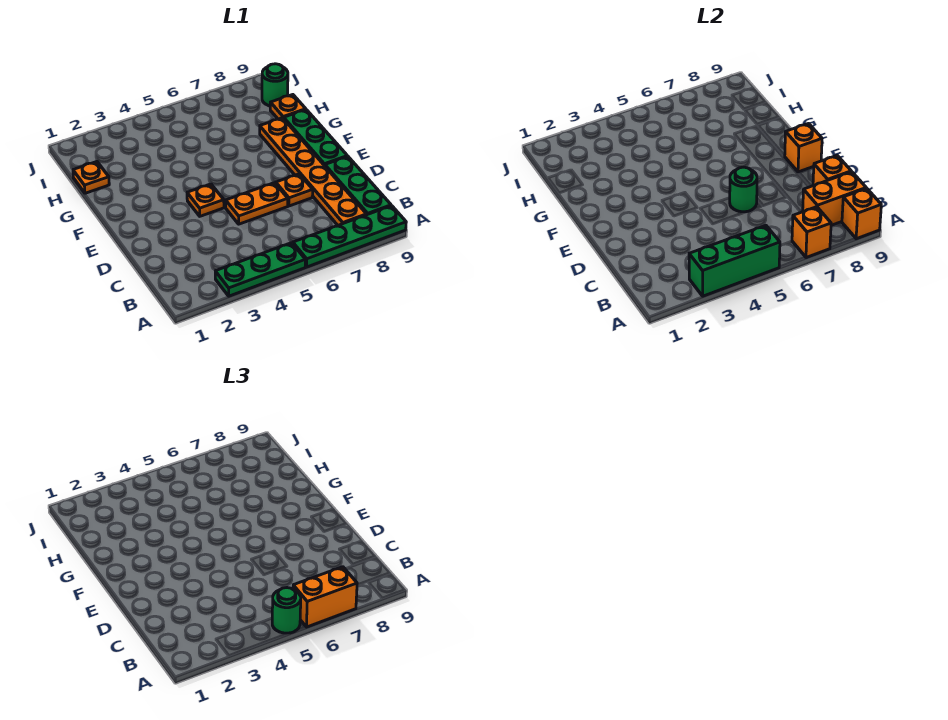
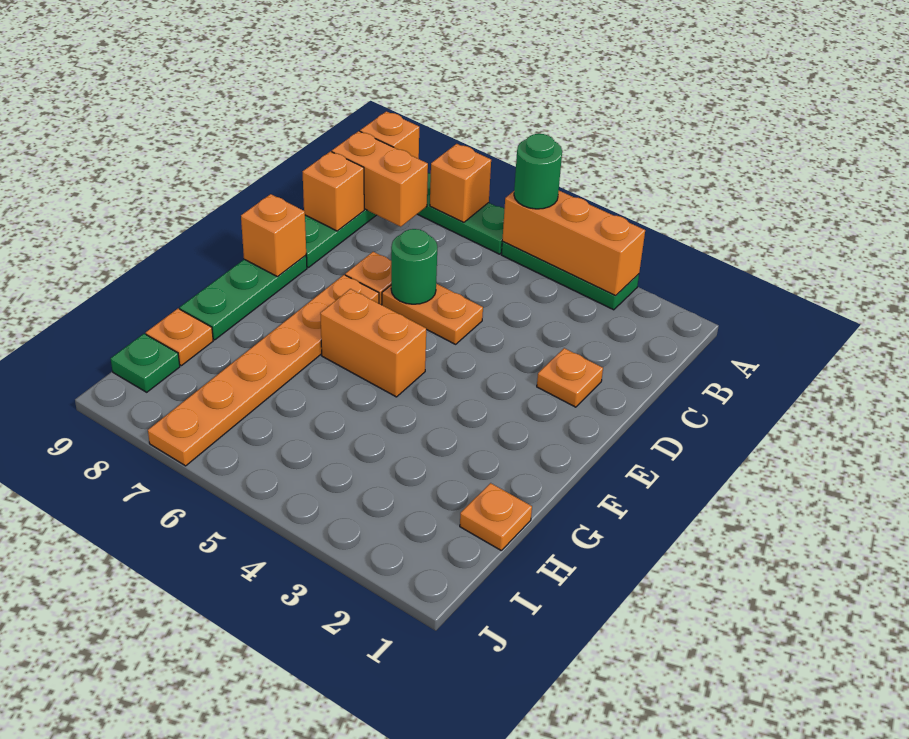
green brick A3:A5 level 2 -> orange brick A3:A5 level 2
orange brick A6:A7 level 3 -> orange brick F5:F6 level 1
orange plate B8:G8 level 1 -> orange plate E7:J7 level 1
orange plate E4 level 1 -> orange plate D2 level 1
green round brick I9 level 1 -> green plate I9 level 1

